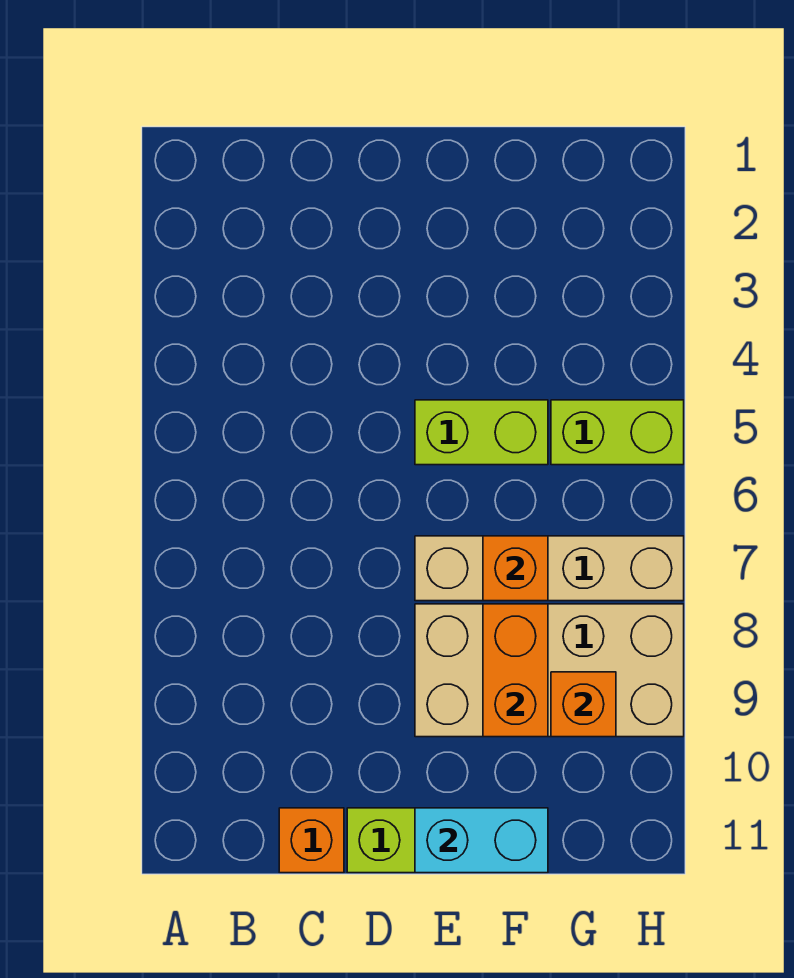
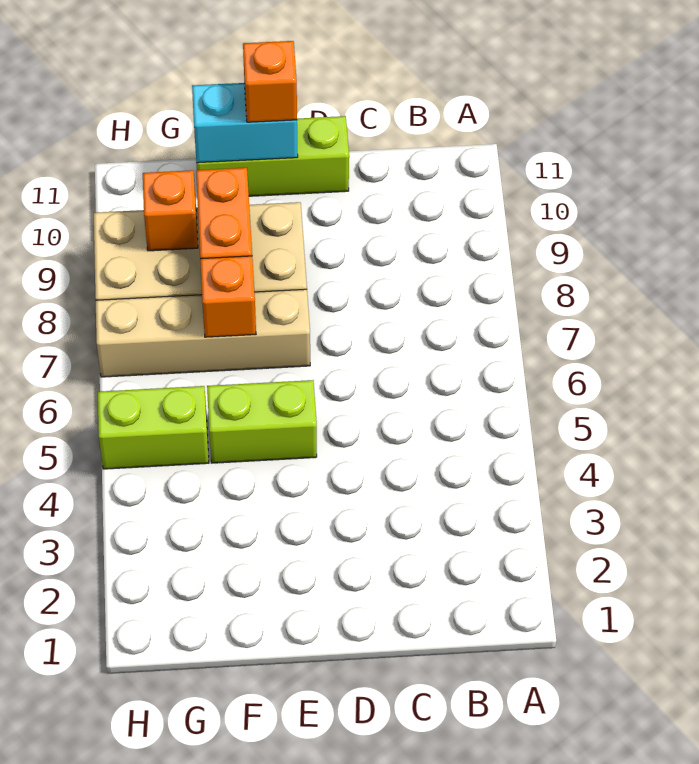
orange brick C11 level 1 -> orange brick E11 level 3

